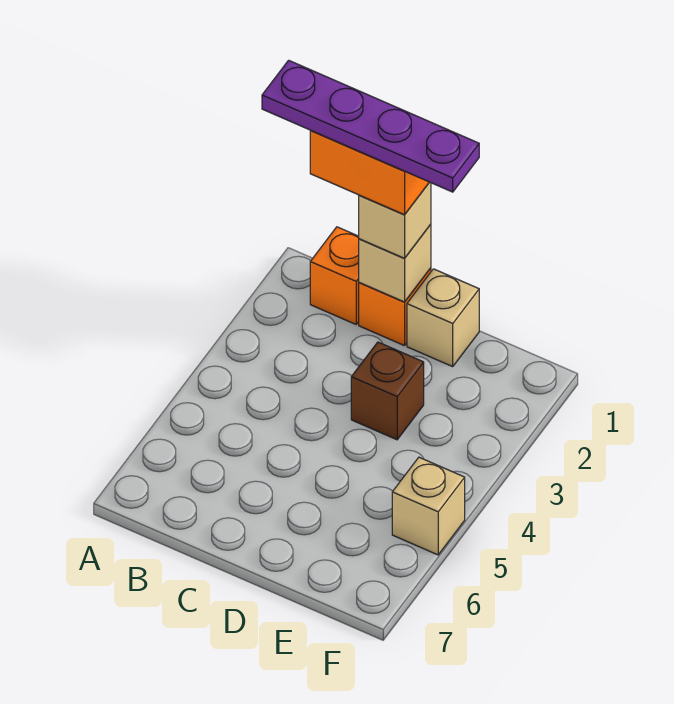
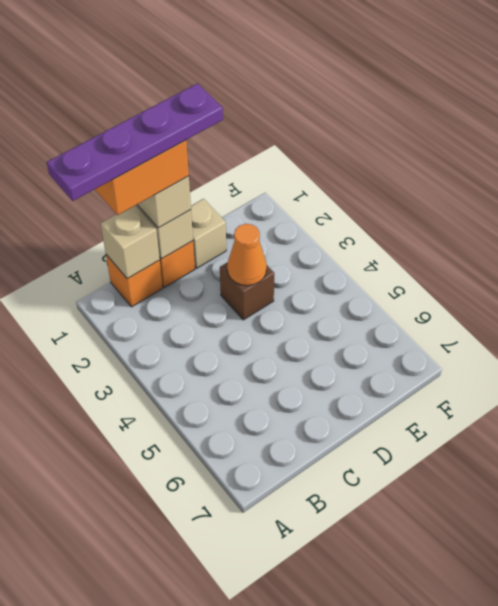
none -> orange cone D3 level 2
tan brick F5 level 1 -> tan brick B1 level 2

